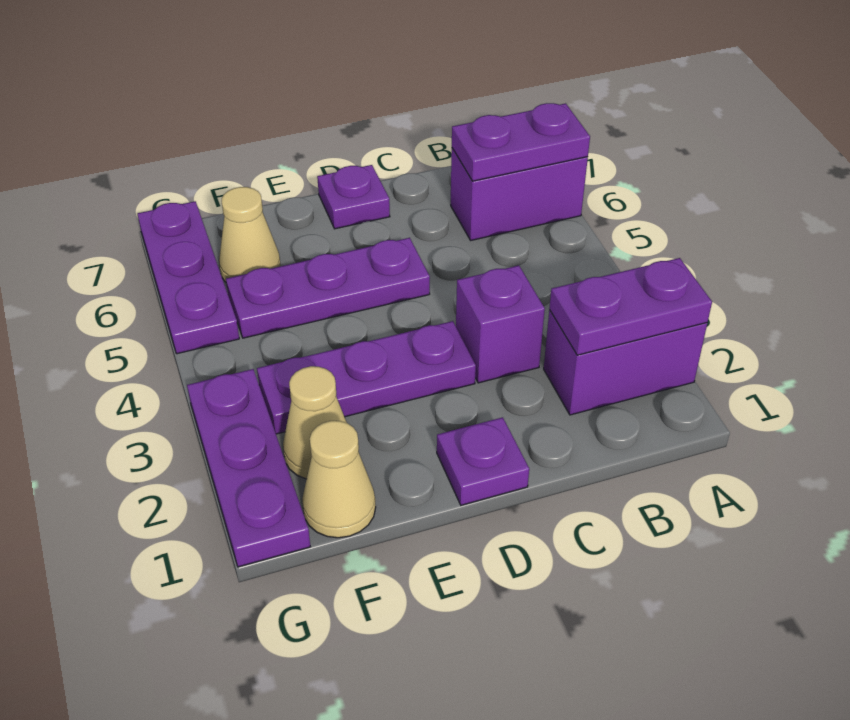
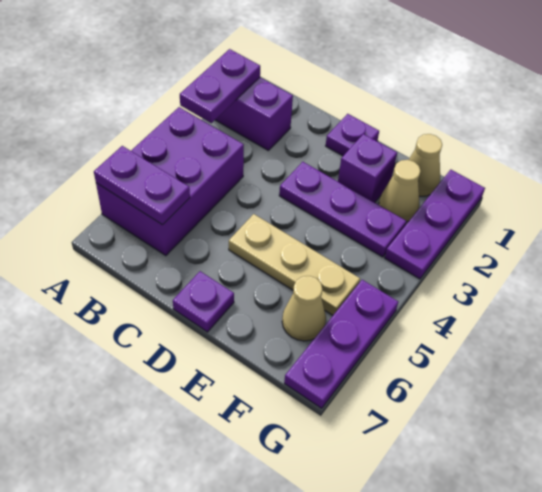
purple plate A2:B2 level 2 -> purple plate A2:A3 level 2
purple brick A6:B6 level 1 -> purple brick A4:B6 level 1
purple brick C3 level 1 -> purple brick E2 level 1
purple plate D5:F5 level 1 -> tan plate D5:F5 level 1

